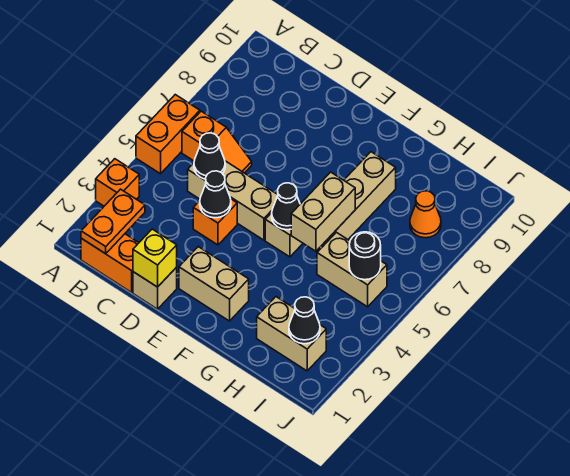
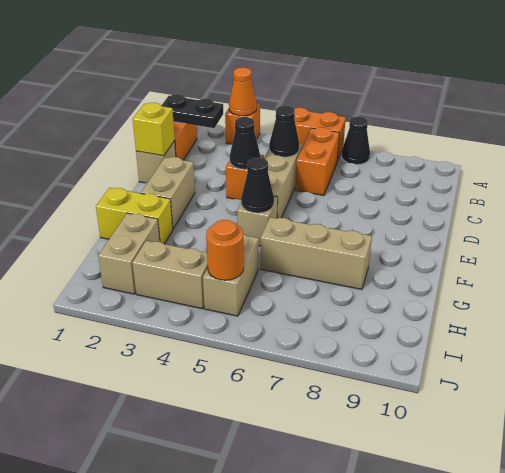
orange plate B1:B2 level 2 -> black plate B1:B2 level 2
orange slope B6:C6 level 1 top B -> orange brick B6:C6 level 1
none -> yellow brick G1:G2 level 1
tan brick G5:G6 level 2 -> tan brick I3:I4 level 1
black cone I2 level 2 -> black cone A7 level 1
black round brick I5 level 2 -> orange round brick I5 level 2
orange cone I8 level 1 -> orange cone A3 level 2

